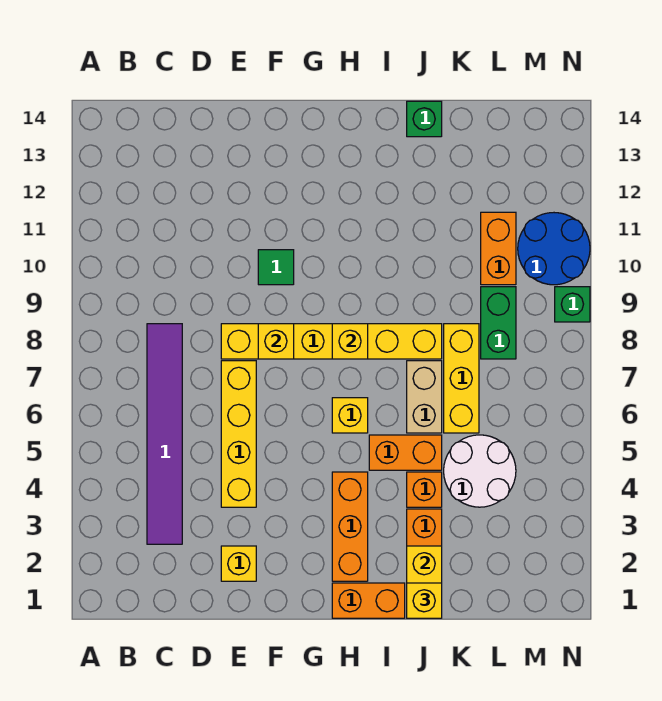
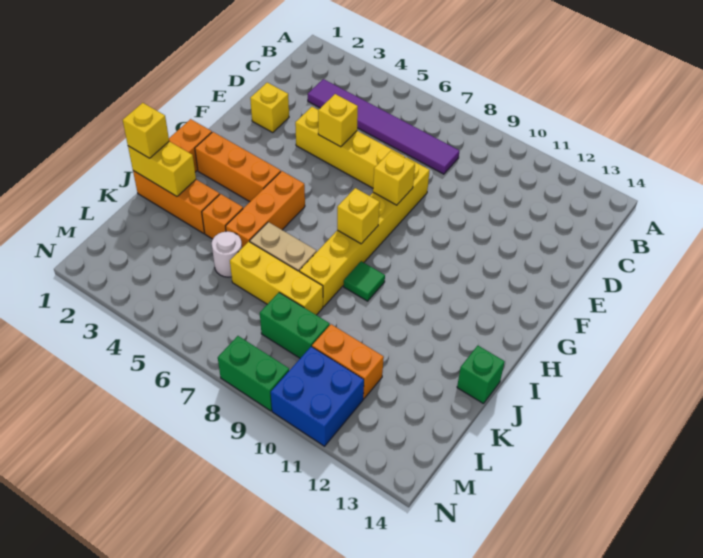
green tile F10 level 1 -> green tile I9 level 1
yellow brick H6 level 1 -> yellow brick E5 level 2
orange brick I5:J5 level 1 -> orange brick H5:J5 level 1
white round brick K4:L5 level 1 -> white round brick K5 level 1
blue round brick M10:N11 level 1 -> blue brick M10:N11 level 1
green brick N9 level 1 -> green brick N8:N9 level 1

